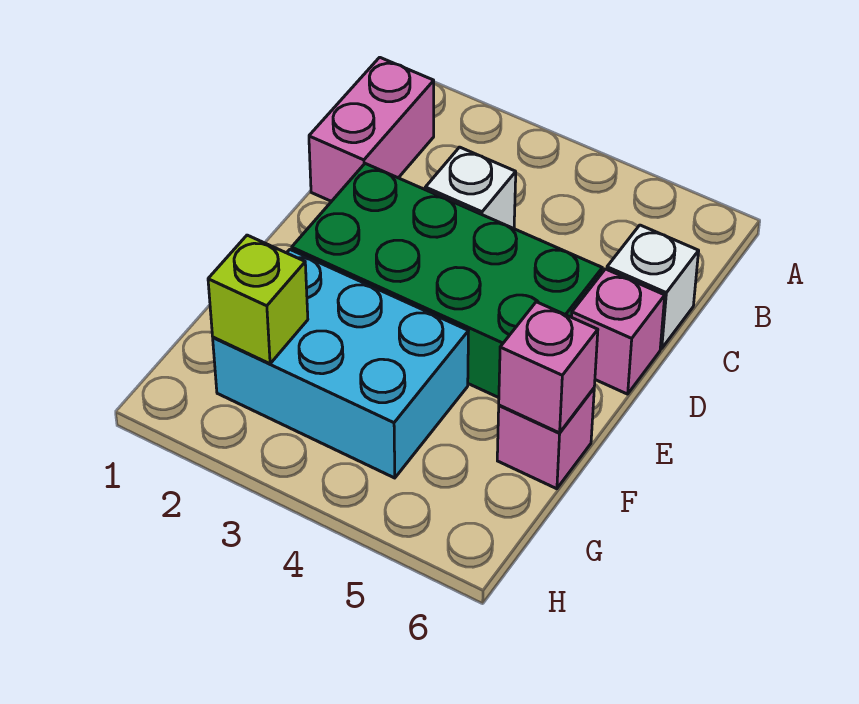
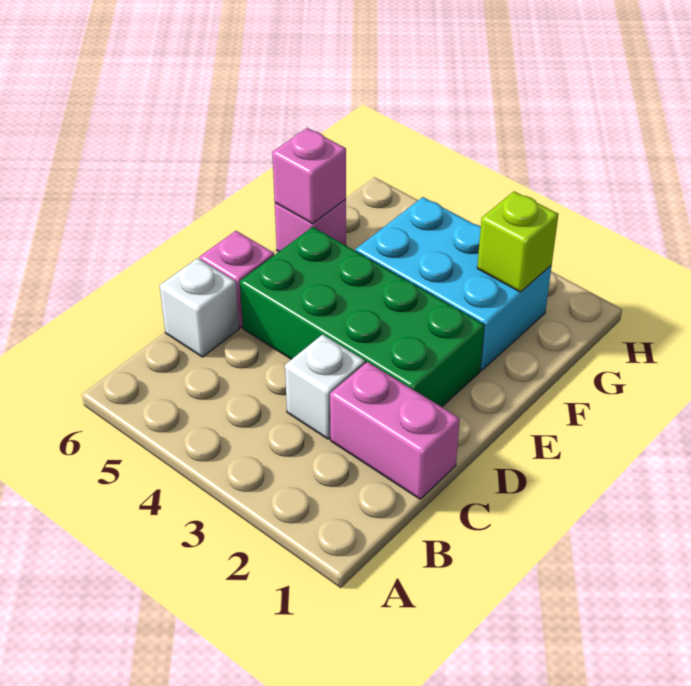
pink brick B1:C1 level 1 -> pink brick C1:C2 level 1

